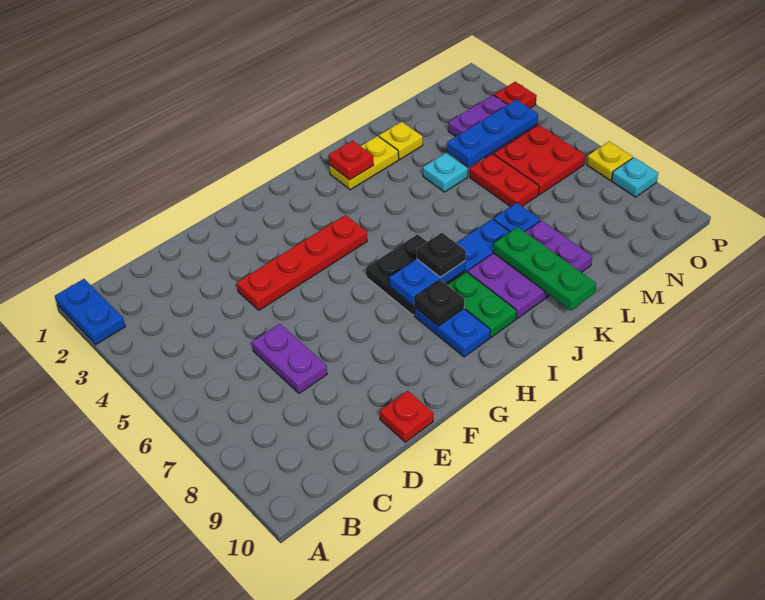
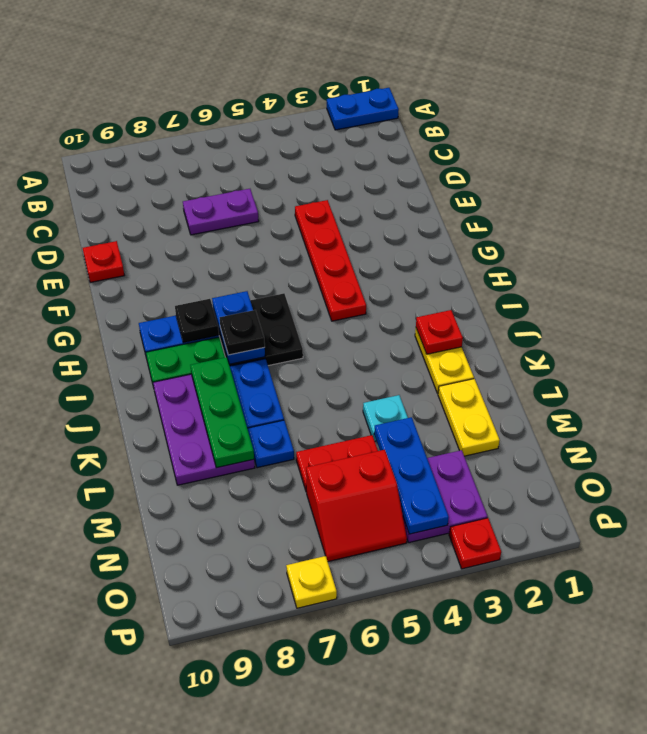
green plate K8:K10 level 2 -> green plate J8:L8 level 2
yellow plate L2 level 1 -> yellow plate L2:M2 level 1
red plate N5:O6 level 1 -> red slope N5:O6 level 1 top N
cyan plate P8 level 1 -> none

